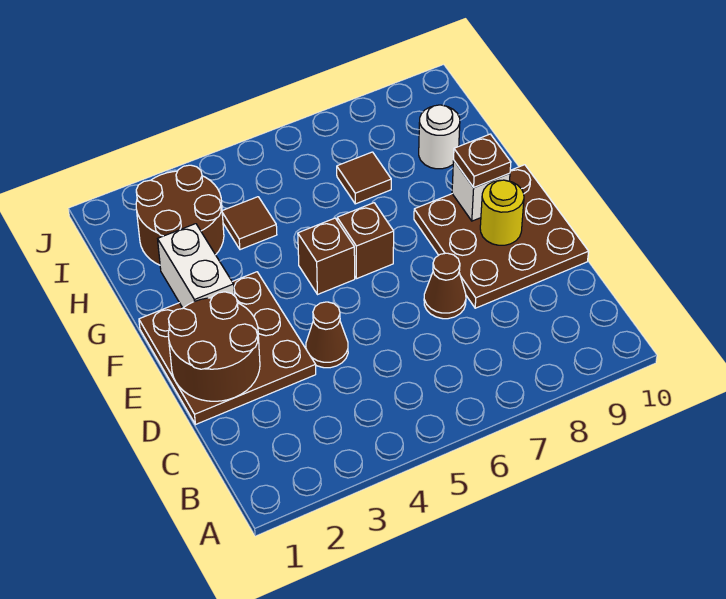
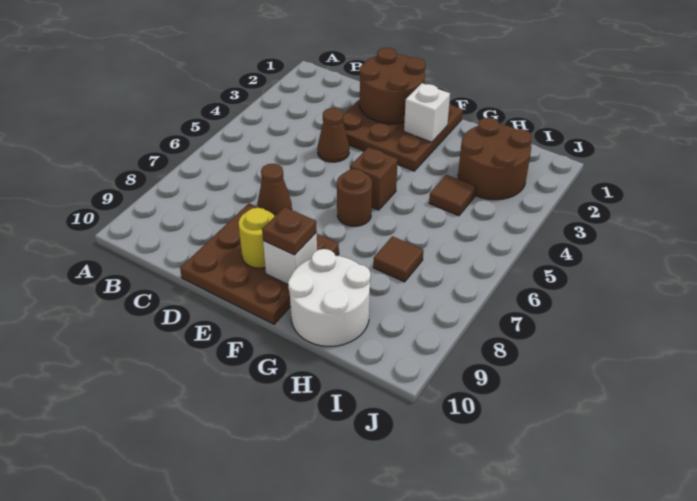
white brick F2:G2 level 2 -> white brick F2 level 2
brown brick F6 level 1 -> brown round brick F6 level 1
white round brick H9 level 1 -> white round brick G9:H10 level 1

